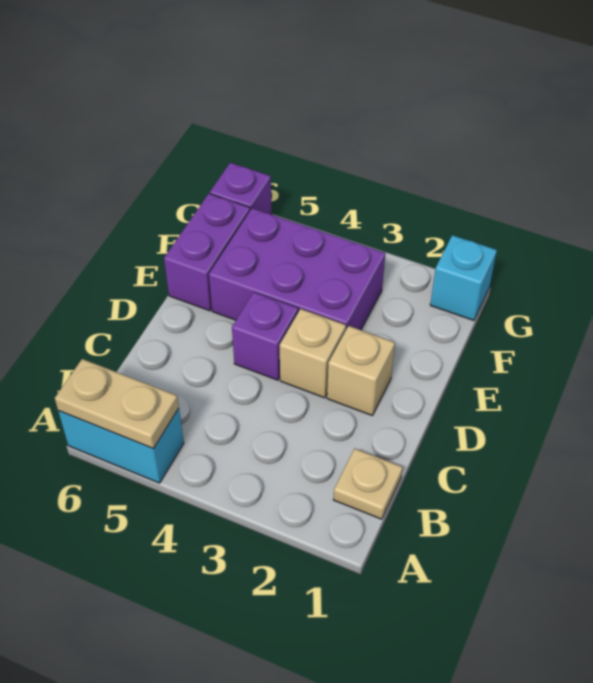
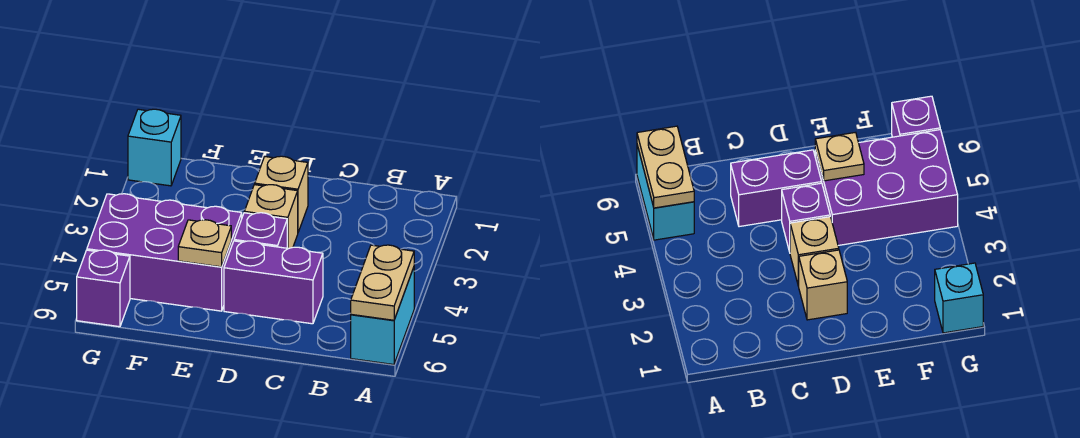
tan plate B1 level 1 -> tan plate E5 level 2
purple brick E3:F5 level 1 -> purple brick E4:G5 level 1
purple brick E6:F6 level 1 -> purple brick C5:D5 level 1

